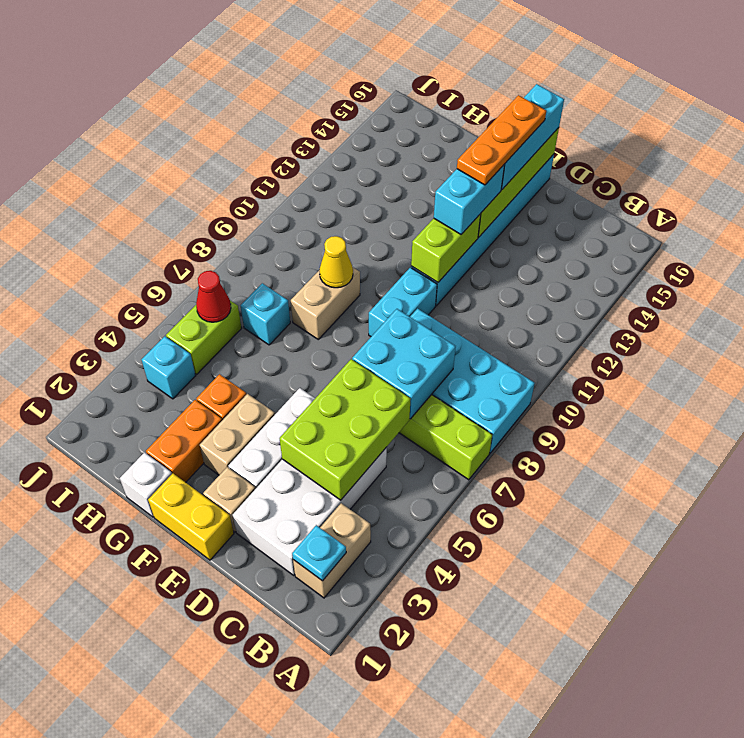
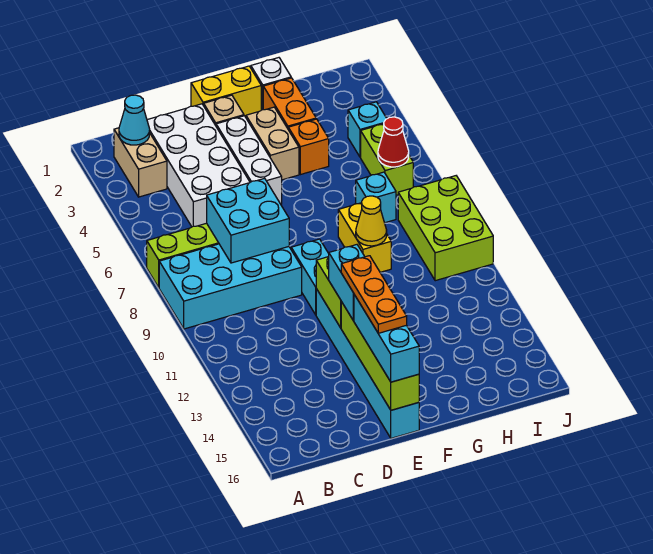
cyan plate B2 level 2 -> cyan cone B2 level 2
lime brick C4:D6 level 2 -> lime brick I8:J10 level 1
tan brick G8:G9 level 1 -> yellow brick G8:G9 level 1

